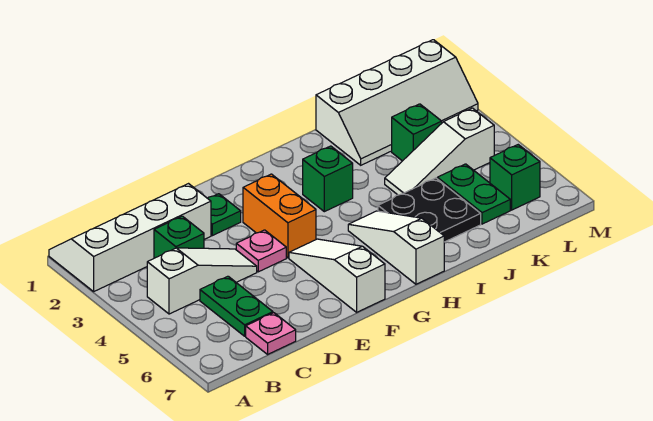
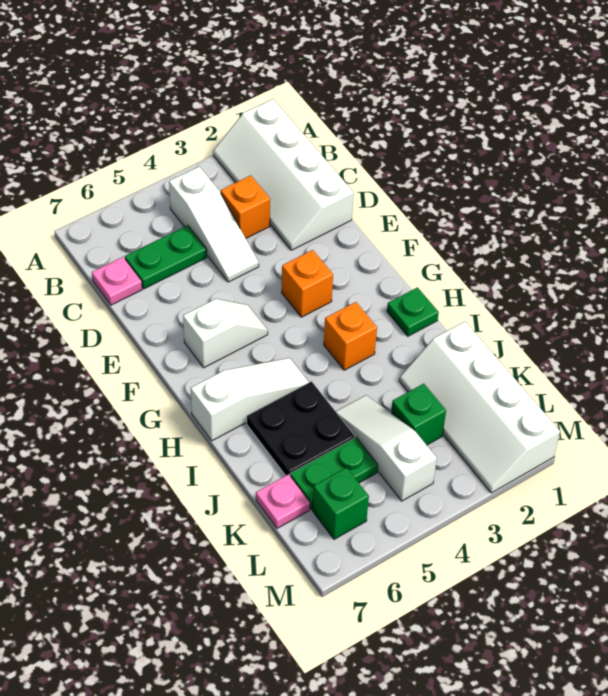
white slope A1:D2 level 1 top 2 -> white slope A1:D2 level 1 top 1
green brick C3 level 1 -> orange brick C3 level 1
green plate E2 level 1 -> green plate H1 level 1
pink plate E4 level 1 -> pink plate K7 level 1
orange brick F3:F4 level 1 -> orange brick F3 level 1
white slope F5:F7 level 1 top 7 -> white slope F5:F6 level 1 top 6
green brick H3 level 1 -> orange brick H3 level 1

